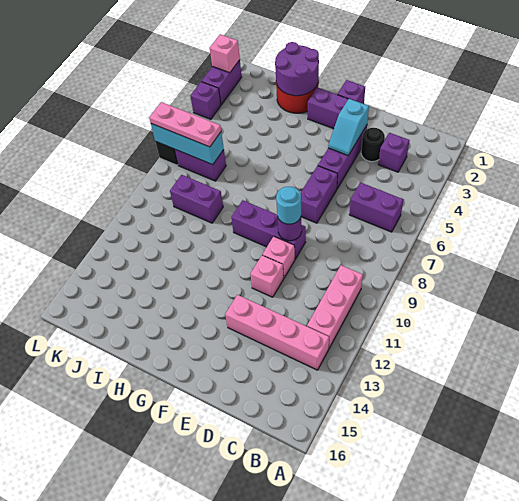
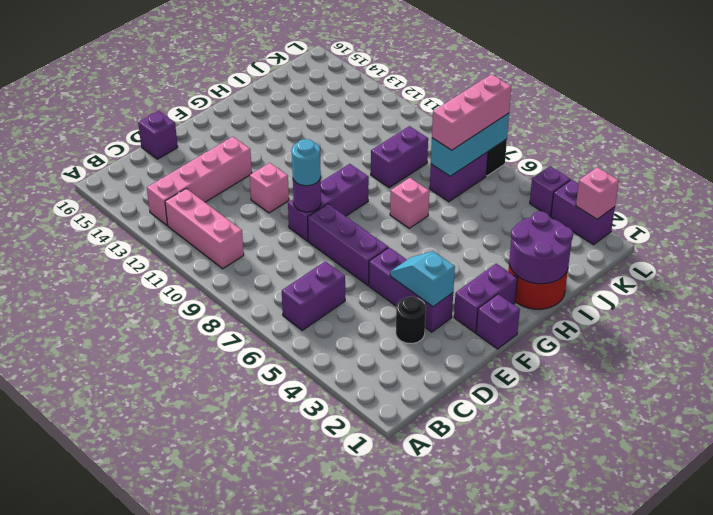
purple brick C3 level 1 -> purple brick D16 level 1
purple brick E6:E7 level 1 -> purple brick E6:E8 level 1
pink brick E10 level 1 -> pink brick H7 level 1
pink plate J7:L7 level 3 -> pink brick J7:L7 level 3

